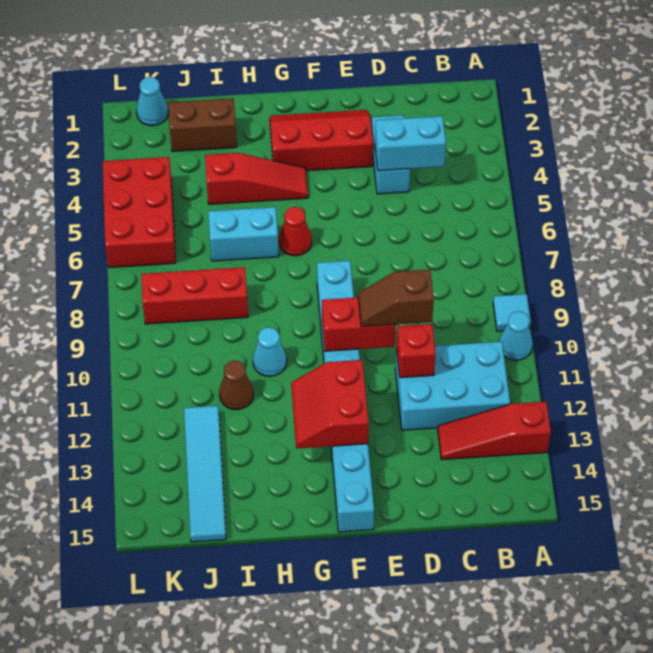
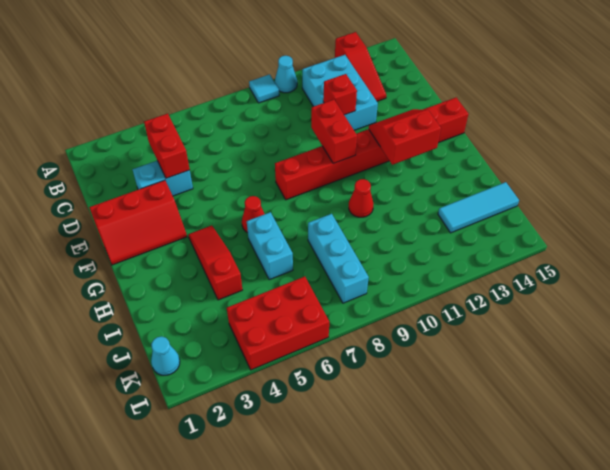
cyan brick C4:D4 level 2 -> red brick C4:D4 level 2
brown slope D10:E10 level 3 top D -> none
red slope E2:G3 level 1 top 3 -> red slope E1:F3 level 1 top E
cyan brick F8:F15 level 1 -> red brick F8:F15 level 1
red slope F12:G13 level 2 top F -> red slope F12:G13 level 2 top G
cyan cone H10 level 1 -> red cone H10 level 1
brown brick I2:J2 level 1 -> none
red brick I8:K8 level 1 -> cyan brick I8:K8 level 1
brown cone I11 level 1 -> none
cyan tile J12:J15 level 1 -> cyan tile J13:J15 level 1

